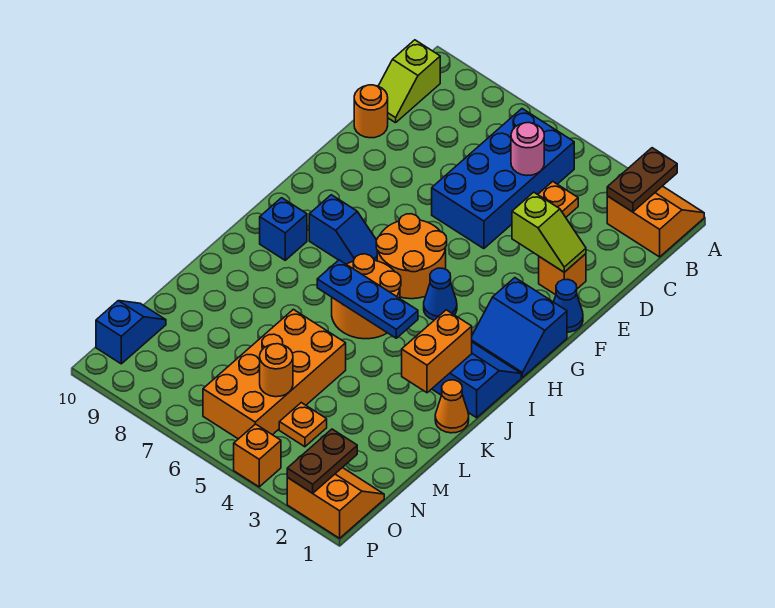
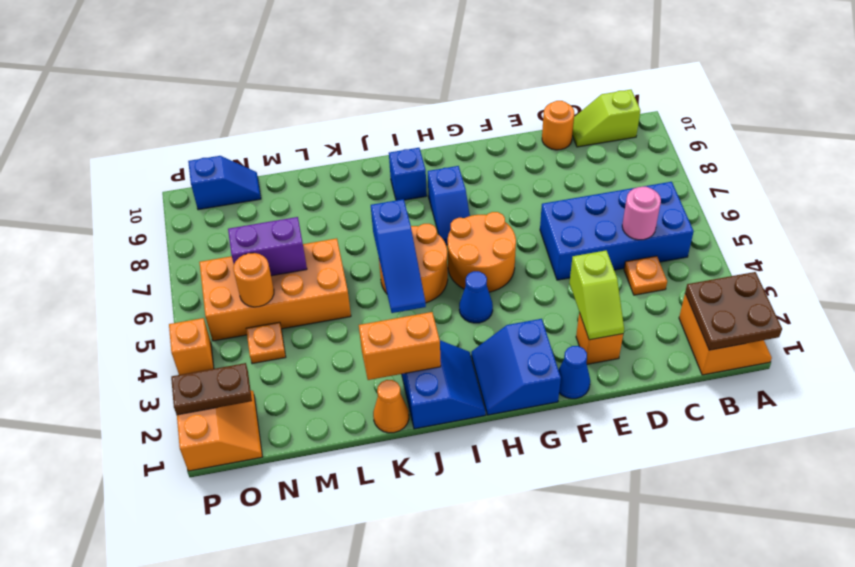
brown plate A2:B2 level 2 -> brown plate A1:B2 level 2
blue plate J4:J6 level 2 -> blue slope J4:J6 level 2 top 6
none -> purple brick M6:N6 level 2

